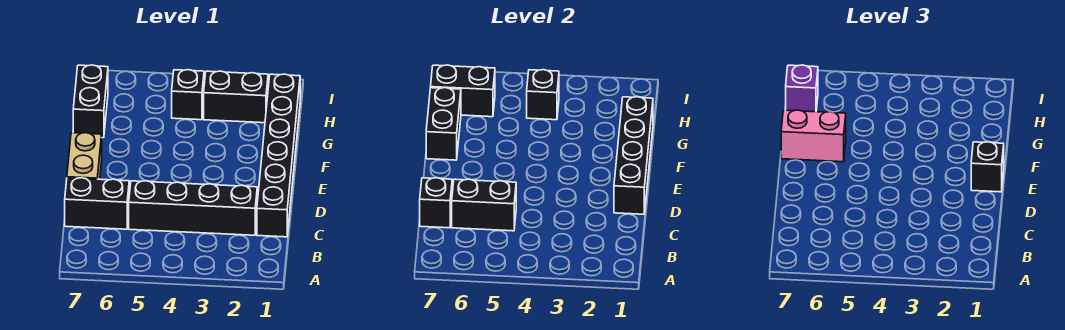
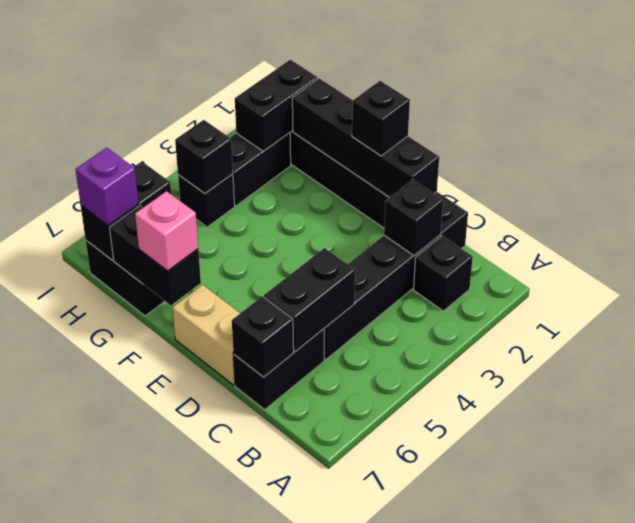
none -> black brick B2 level 1
none -> black brick C2 level 2
pink brick F6:F7 level 3 -> pink brick F7 level 3
none -> black brick H1:H2 level 2

